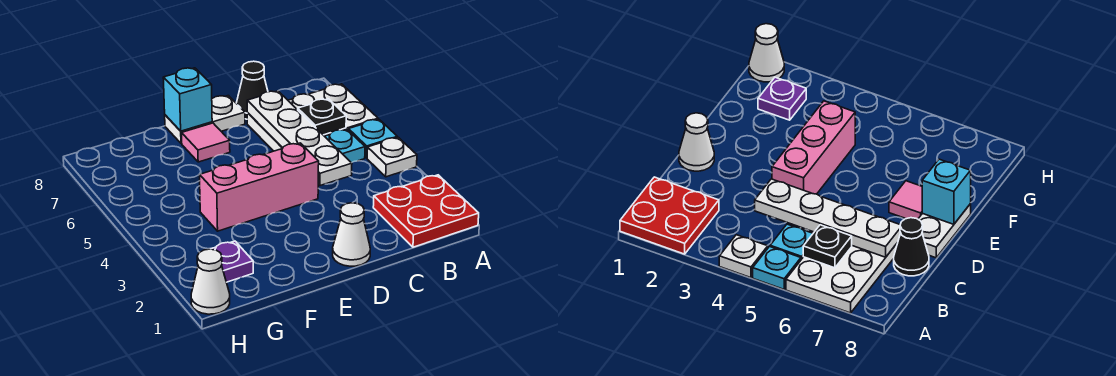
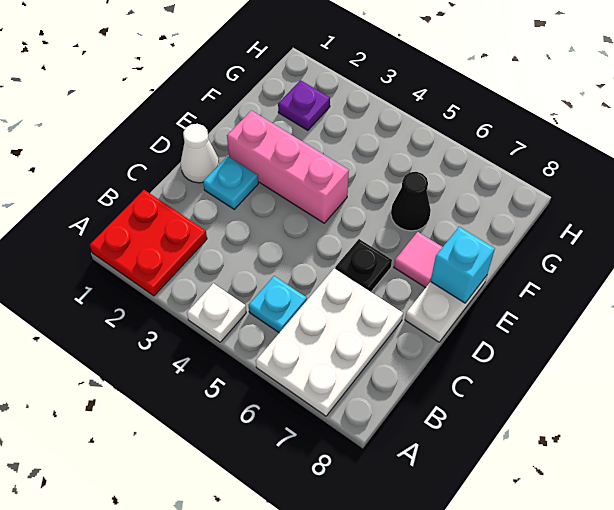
cyan plate A5 level 1 -> cyan plate D2 level 1
black plate B6 level 2 -> black plate D6 level 1
white plate C4:C7 level 2 -> none
black cone C8 level 1 -> black cone F6 level 1
pink brick D4:F4 level 1 -> pink brick E2:E4 level 1
white cone H1 level 1 -> none

